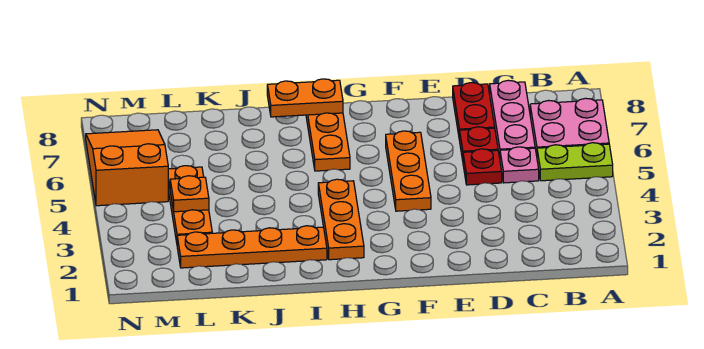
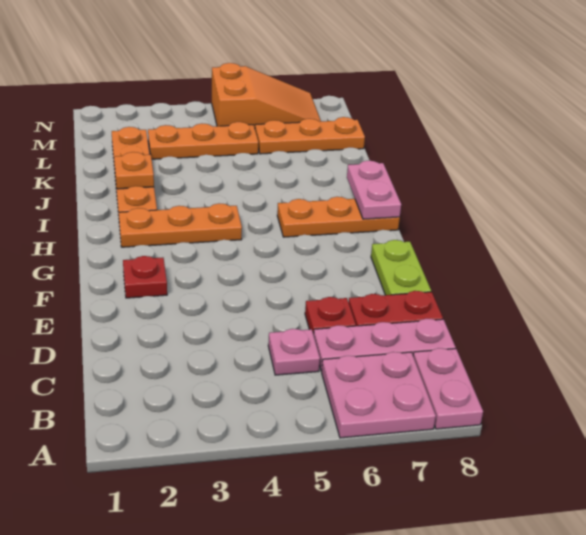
lime plate A5:B5 level 1 -> lime plate E8:F8 level 1
none -> pink plate A8:B8 level 1
red plate D5 level 1 -> red plate F2 level 1
orange plate F4:F6 level 1 -> orange plate L6:L8 level 1
orange plate H8:I8 level 2 -> pink plate H8:I8 level 2
orange plate L4 level 2 -> orange plate J2 level 2

